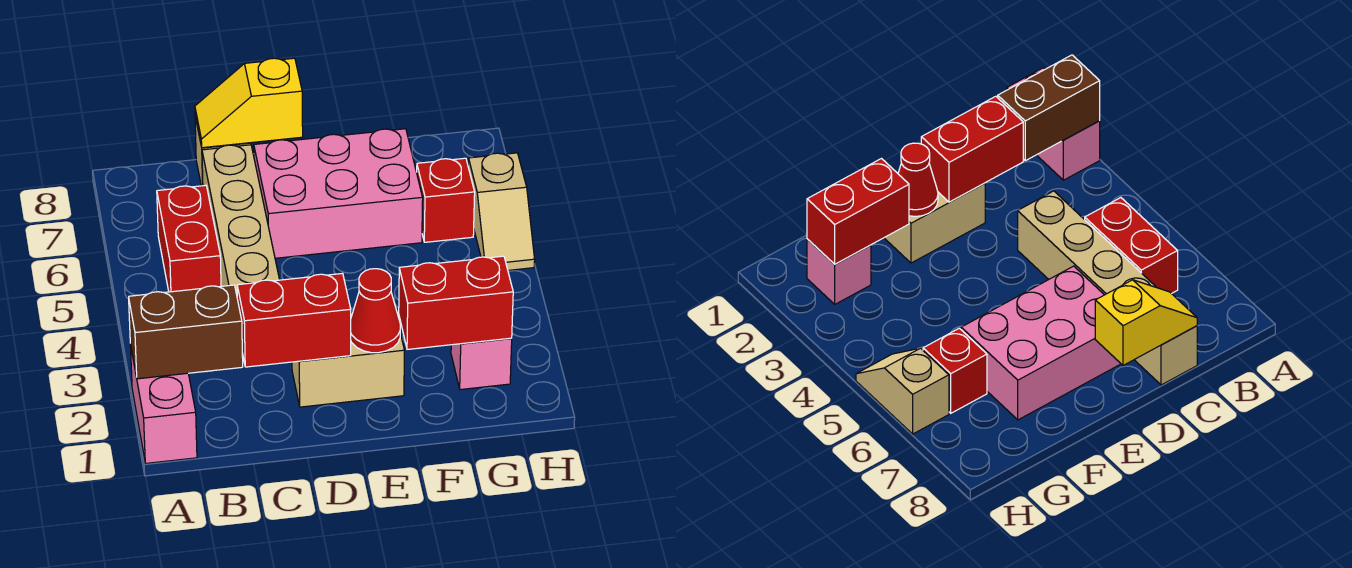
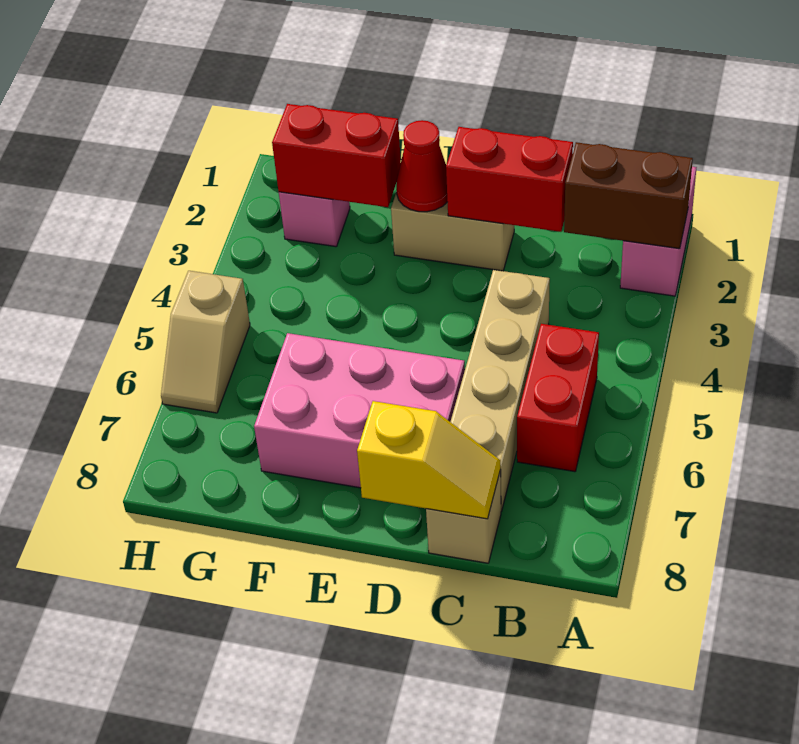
red brick G6 level 1 -> none
tan slope H5:H6 level 1 top 6 -> tan slope H5:H6 level 1 top 5

